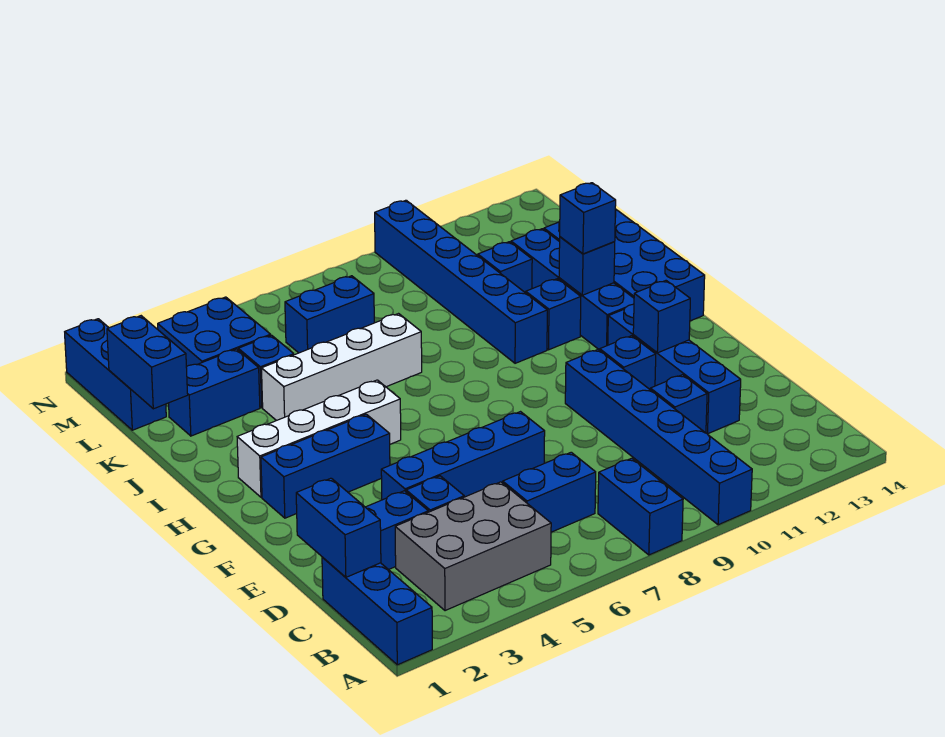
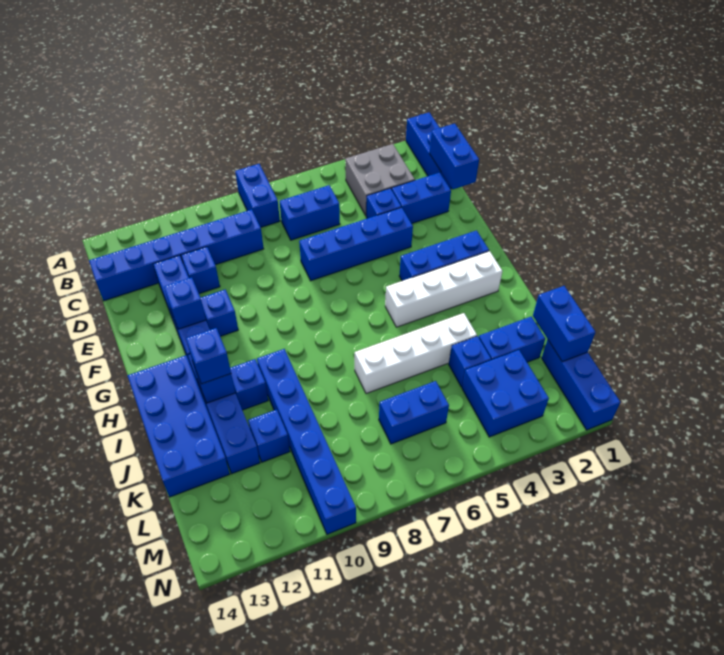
blue brick A10:F10 level 1 -> blue brick C9:C14 level 1
grey brick B3:C5 level 1 -> grey brick B3:C4 level 1

